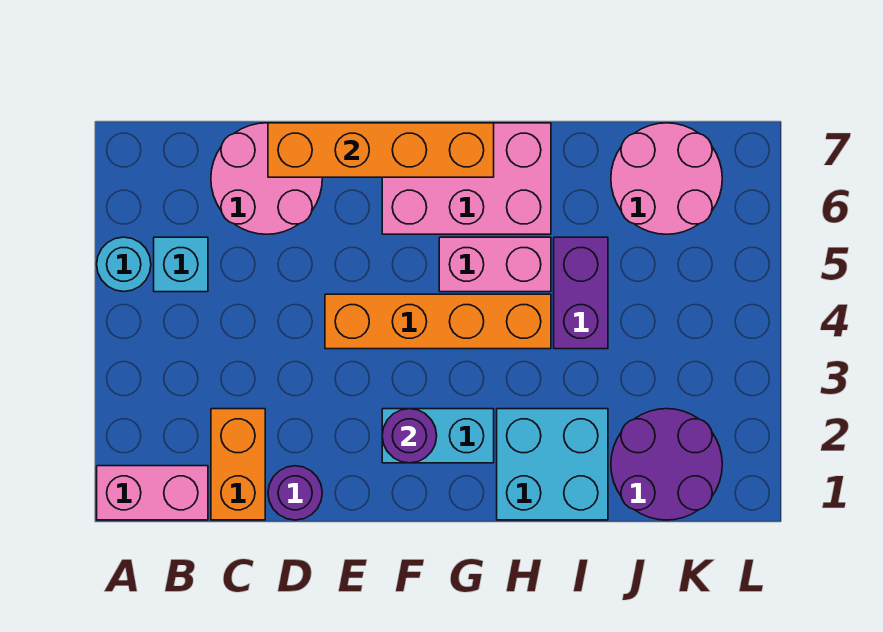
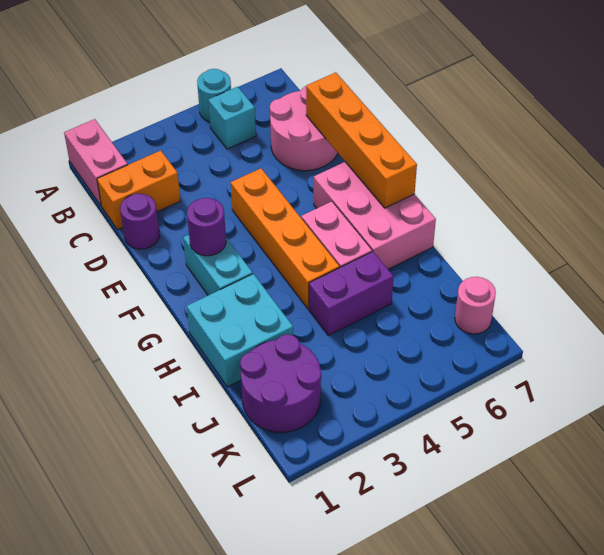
pink round brick J6:K7 level 1 -> pink round brick K7 level 1

